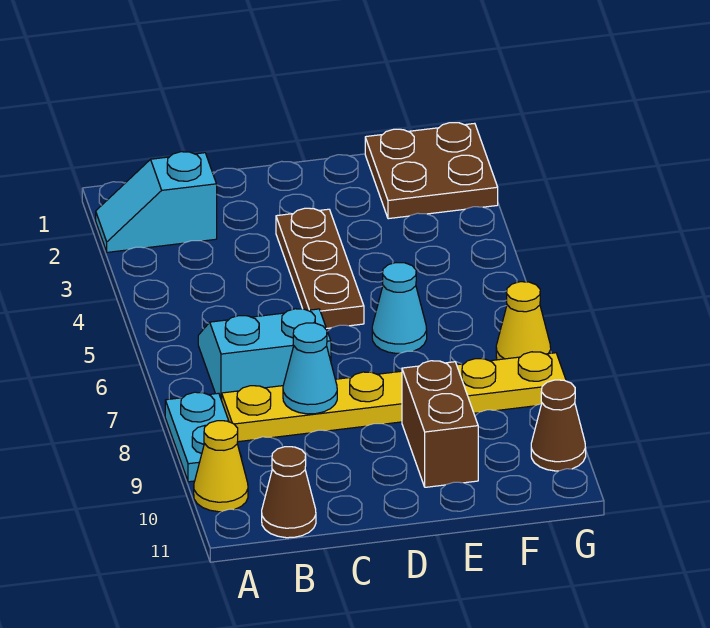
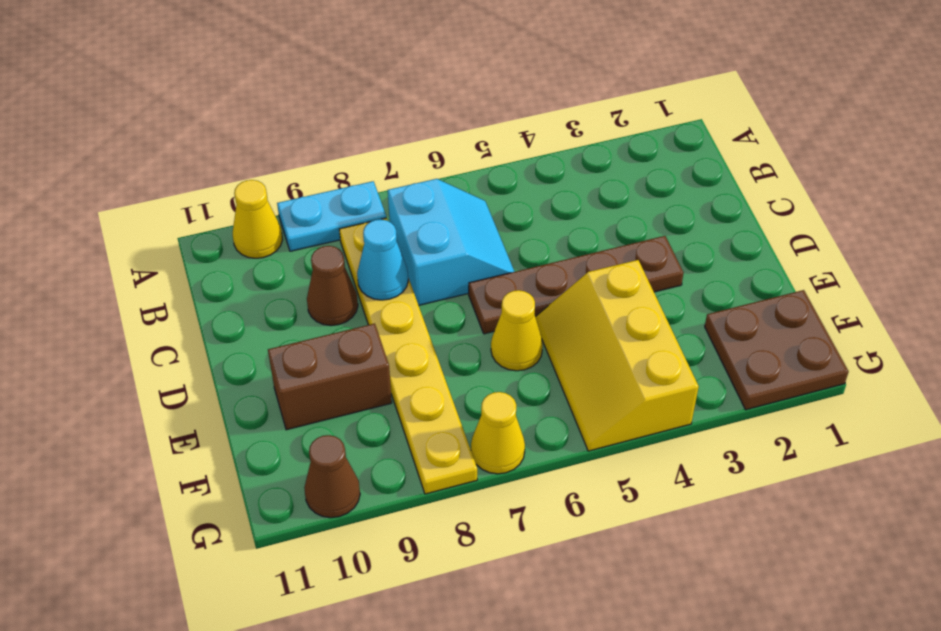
cyan slope A2:B2 level 1 top B -> none
brown cone B11 level 1 -> brown cone C9 level 1
brown plate D3:D5 level 1 -> brown plate D3:D6 level 1
none -> yellow slope E4:G5 level 1 top 4
cyan cone E6 level 1 -> yellow cone E6 level 1

